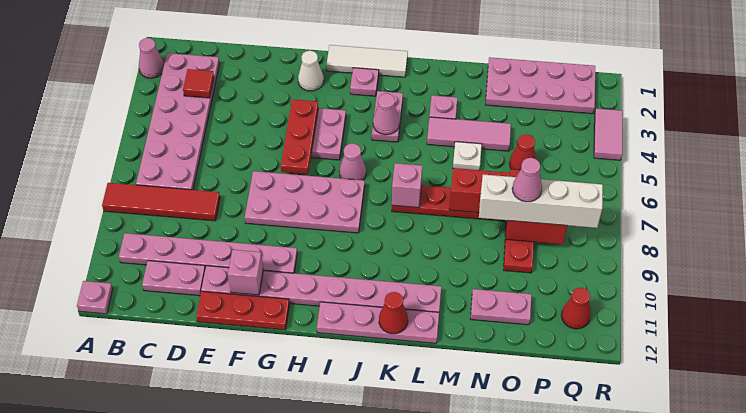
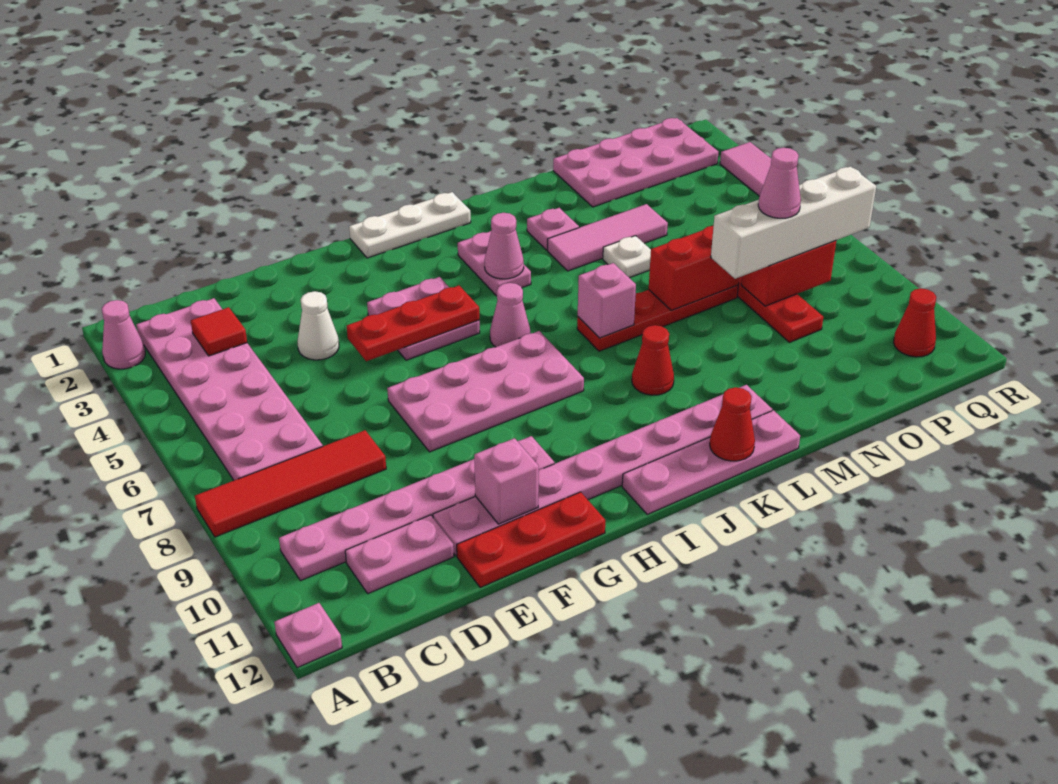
white cone G2 level 1 -> white cone E4 level 1
red plate G4:G6 level 2 -> red plate F5:H5 level 2
white tile H1:J1 level 1 -> white plate H1:J1 level 1
pink plate I2 level 1 -> none
pink plate N11:O11 level 1 -> none
red cone O5 level 1 -> red cone K9 level 1

